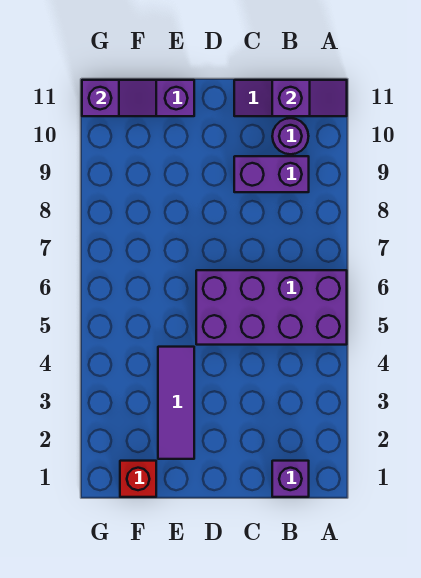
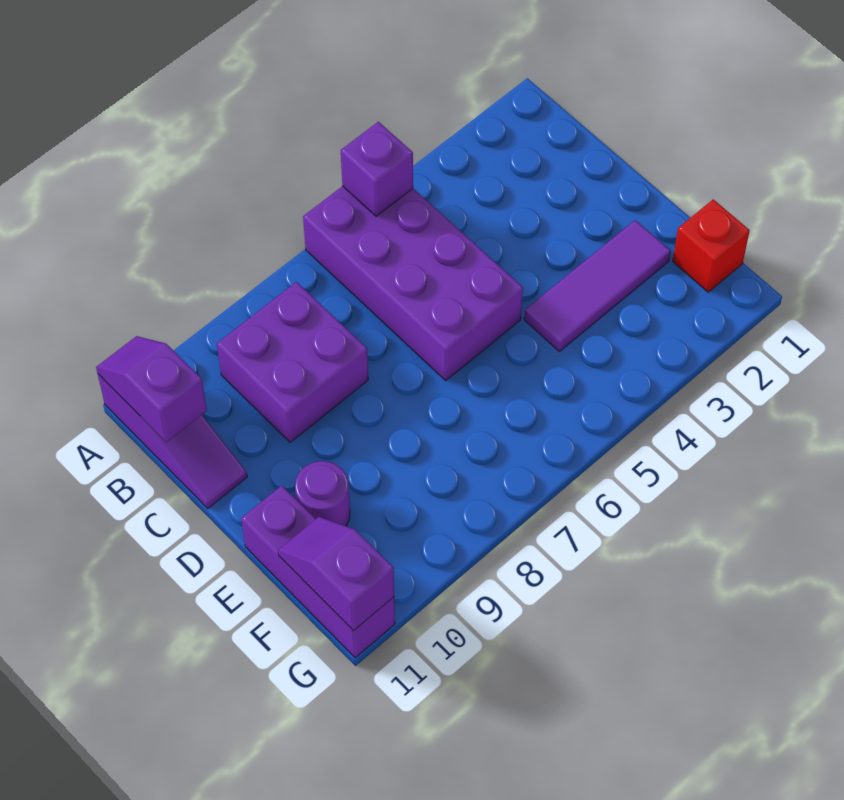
purple brick B1 level 1 -> purple brick A5 level 2
purple brick B9:C9 level 1 -> purple brick B8:C9 level 1
purple round brick B10 level 1 -> purple round brick E10 level 1

